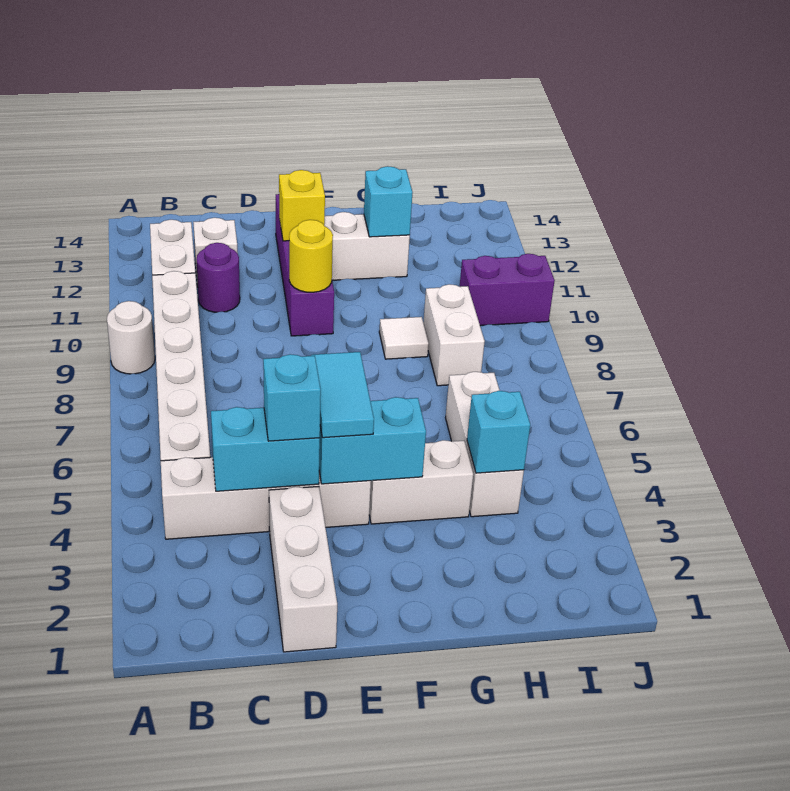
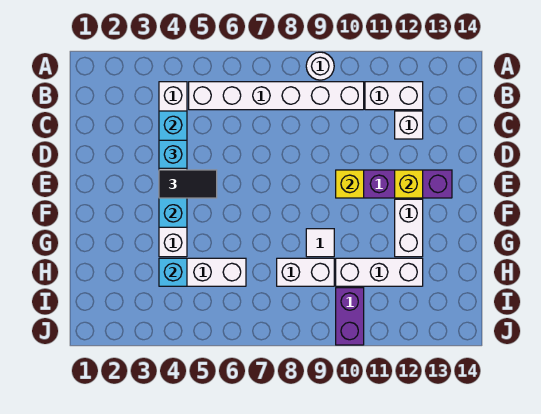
purple round brick C11 level 1 -> none
white brick D1:D3 level 1 -> white brick H10:H12 level 1
cyan tile E4:E5 level 3 -> black tile E4:E5 level 3
yellow round brick E10 level 2 -> yellow brick E10 level 2
cyan brick G12 level 2 -> none

